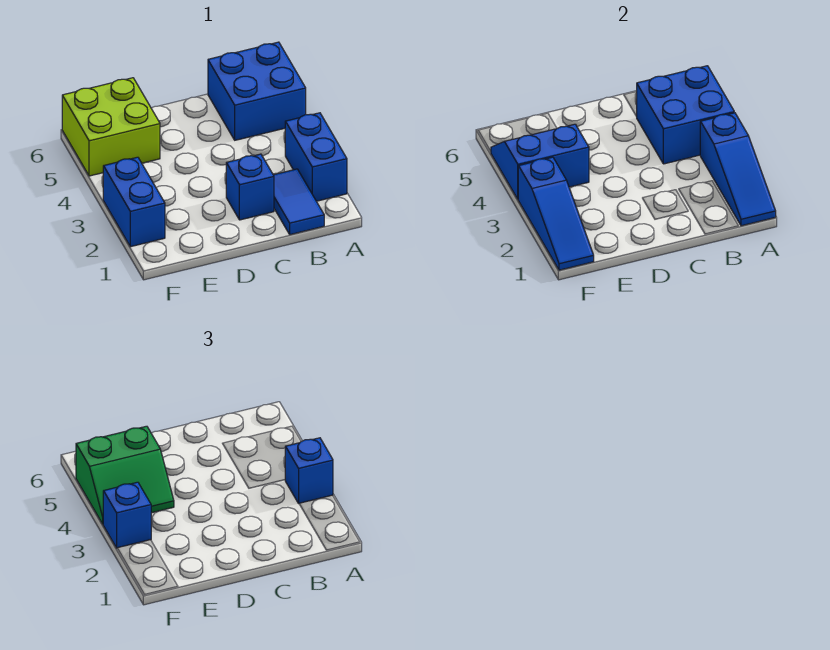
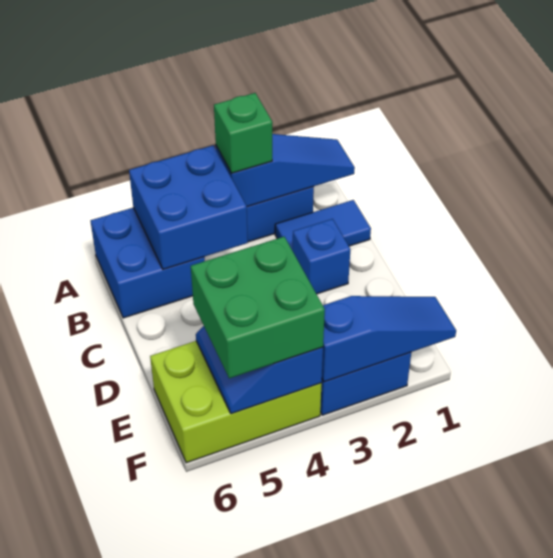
blue brick A3 level 3 -> green brick A3 level 3
green slope E4:F5 level 3 top 5 -> green brick E4:F5 level 3
lime brick E5:F6 level 1 -> lime brick E4:F6 level 1
blue brick F3 level 3 -> none

